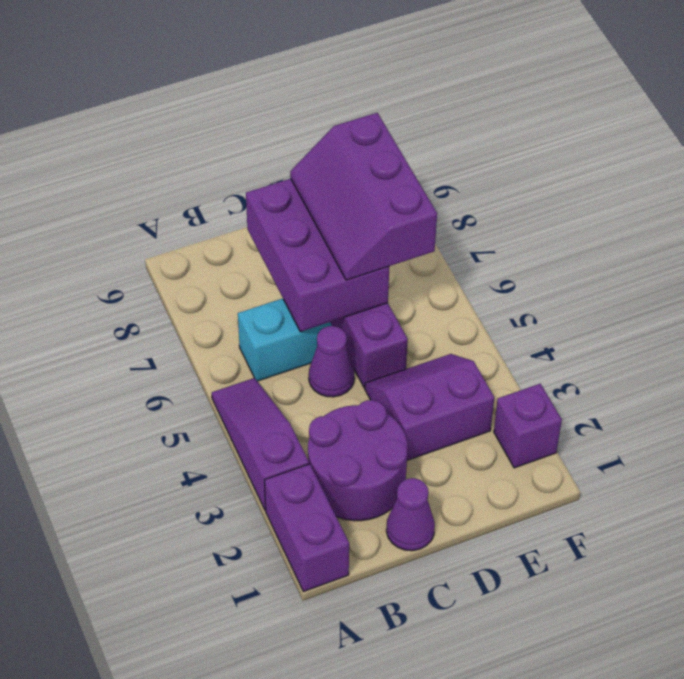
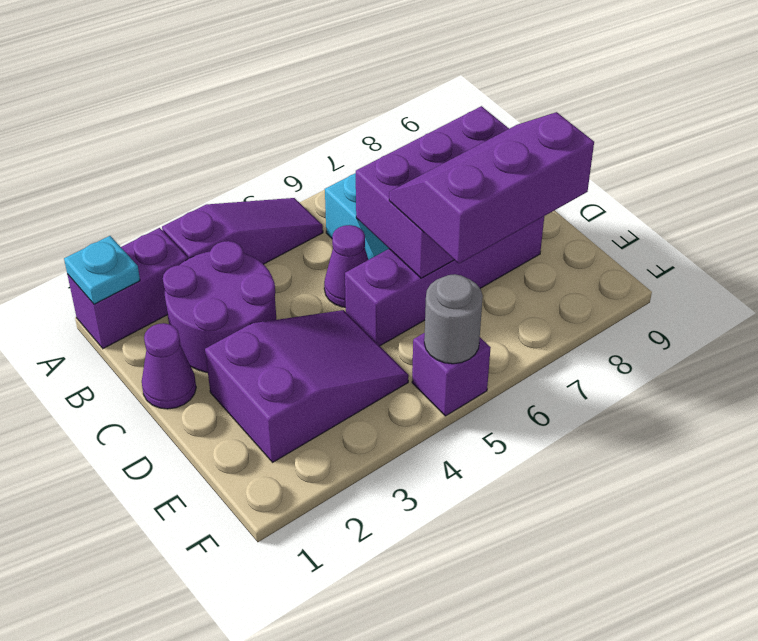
none -> cyan plate A1 level 2
purple slope D3:E4 level 1 top 3 -> purple slope D2:E4 level 1 top 2
purple brick F2 level 1 -> purple brick F5 level 1
none -> grey round brick F5 level 2

